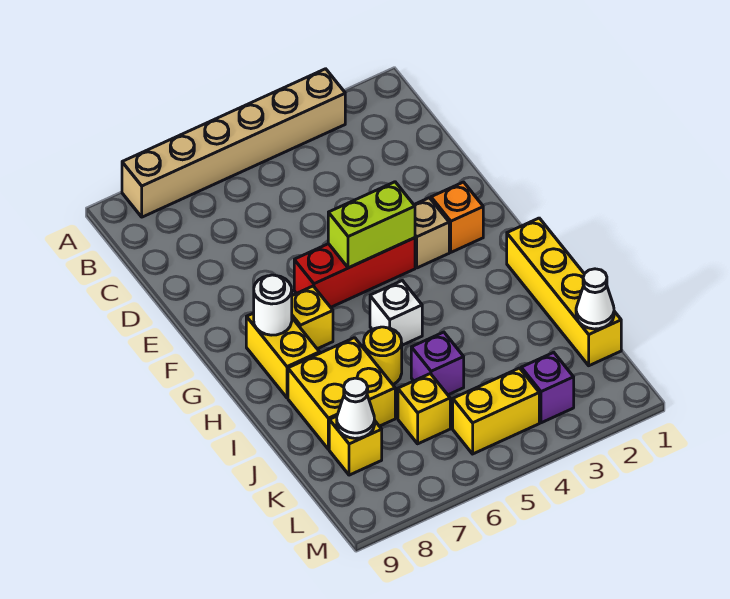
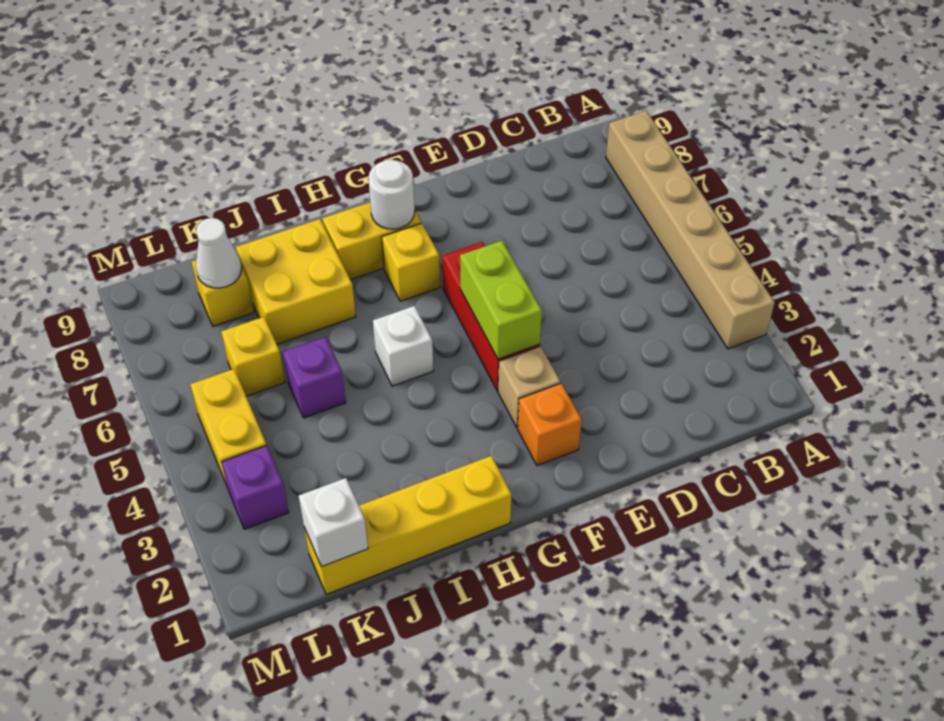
yellow round brick I6 level 1 -> none
white cone K1 level 2 -> white brick K1 level 2

